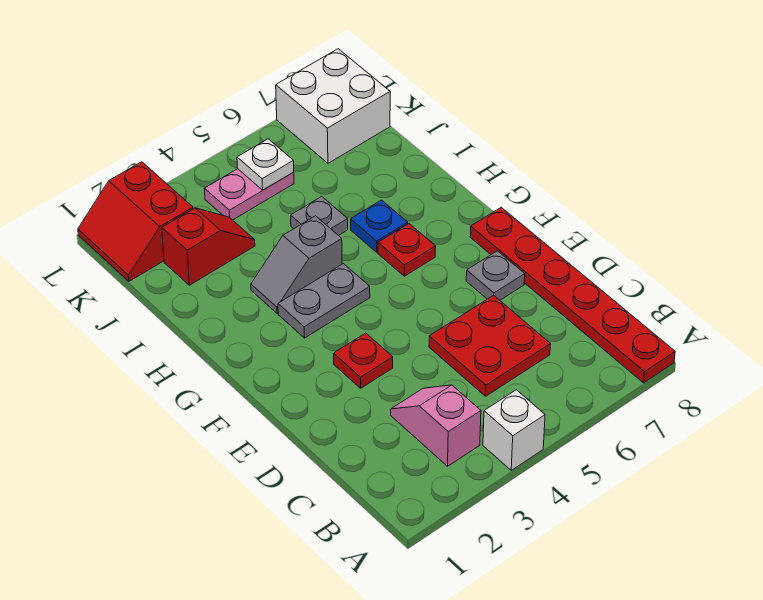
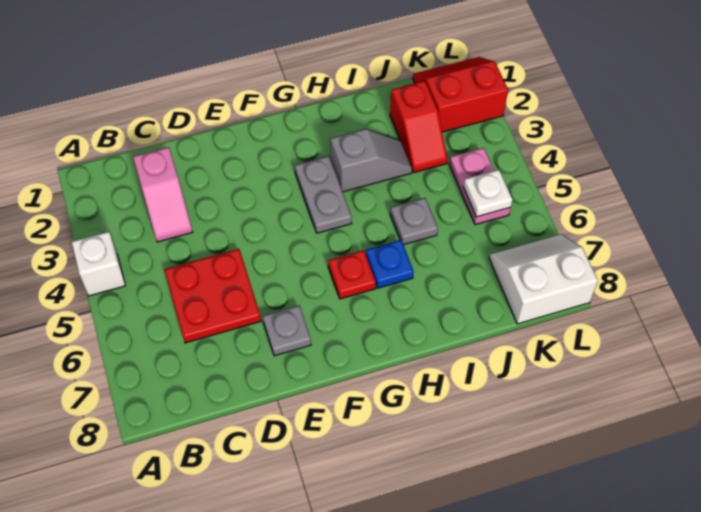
red plate A8:F8 level 1 -> none
pink slope B3:C3 level 1 top B -> pink slope C2:C3 level 1 top 2
red plate E3 level 1 -> none
grey slope H3:H4 level 1 top 4 -> grey slope H3:I3 level 1 top H
white brick K7:L8 level 1 -> white slope K7:L8 level 1 top 8

